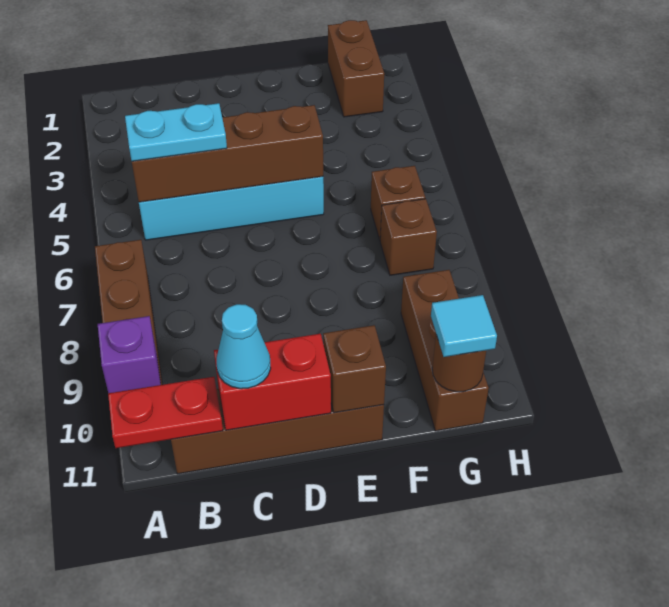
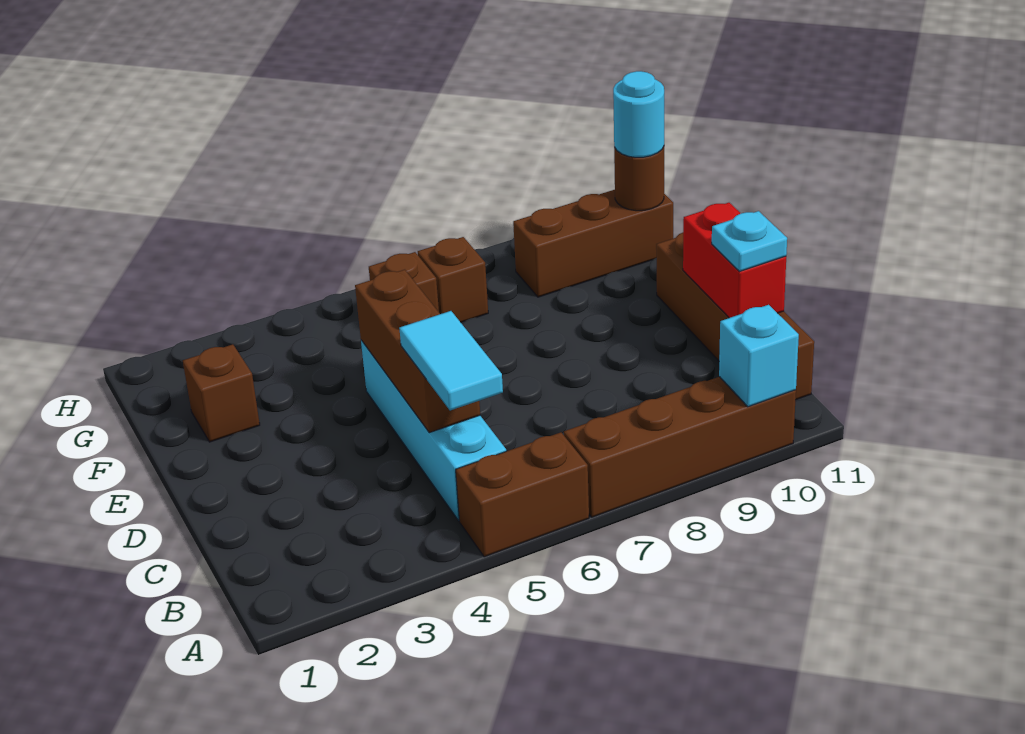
purple brick A10 level 2 -> cyan brick A10 level 2
red plate A11:B11 level 2 -> none
brown brick B5:E5 level 2 -> brown brick C5:E5 level 2
cyan plate B5:C5 level 3 -> cyan tile B5:C5 level 3
cyan cone C11 level 3 -> cyan plate C11 level 3
brown brick E11 level 2 -> brown brick F2 level 1
brown brick G1:G2 level 1 -> brown brick A5:A6 level 1
cyan tile G11 level 3 -> cyan round brick G11 level 3

